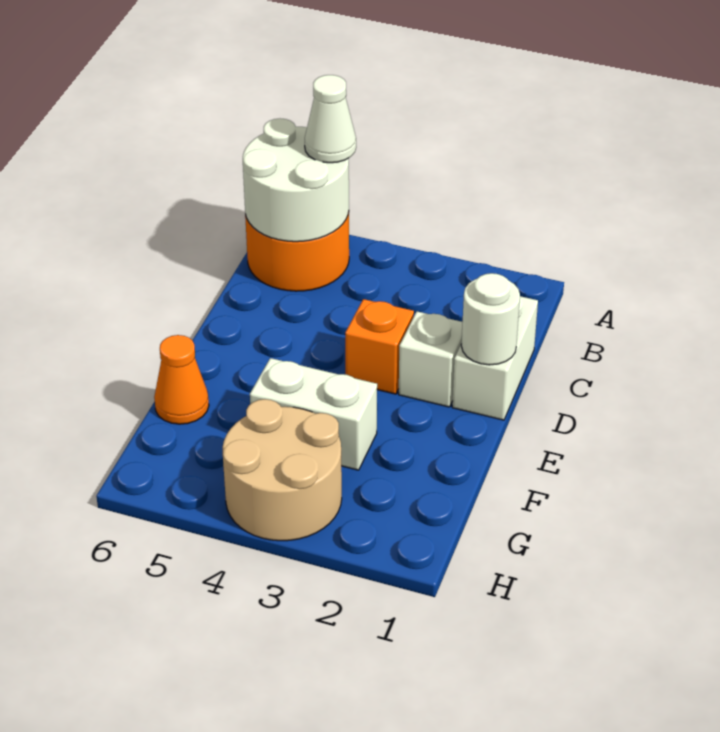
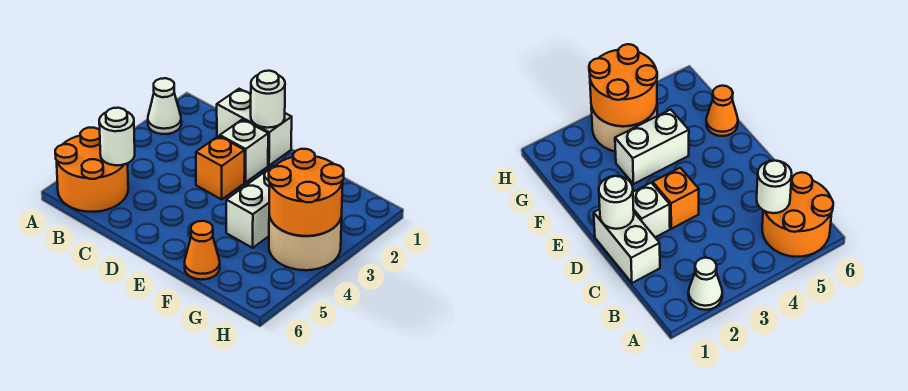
white round brick A5:B6 level 2 -> white round brick B5 level 2
white cone A5 level 3 -> white cone A2 level 1
none -> orange round brick G3:H4 level 2

